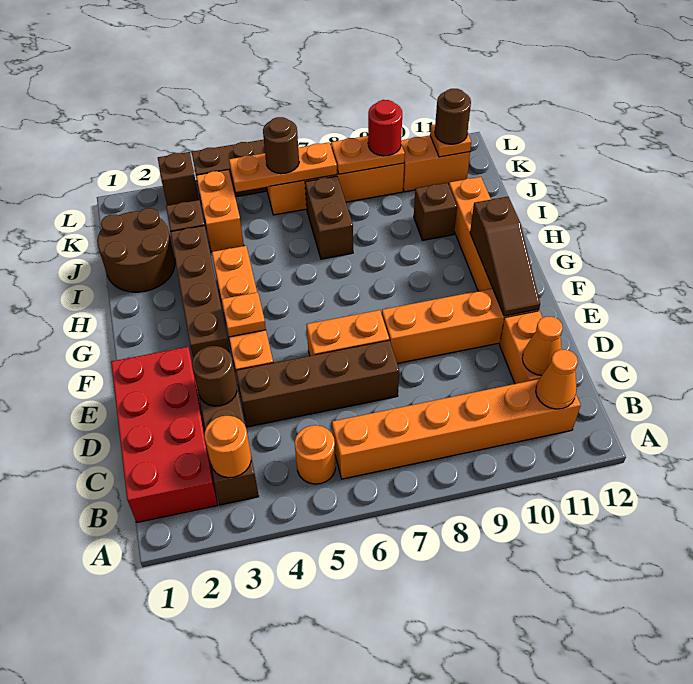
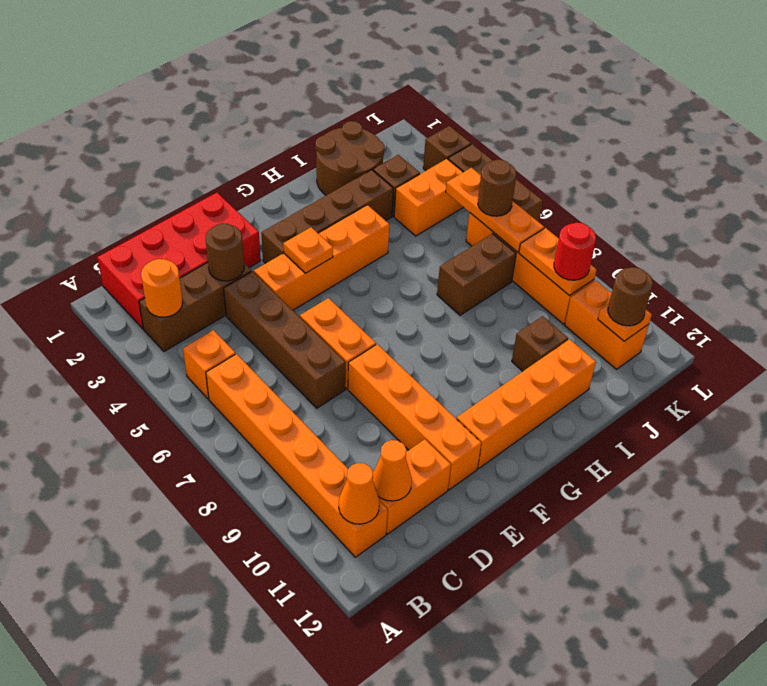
orange round brick B5 level 1 -> orange brick B5 level 1
brown slope E11:G11 level 2 top G -> none

